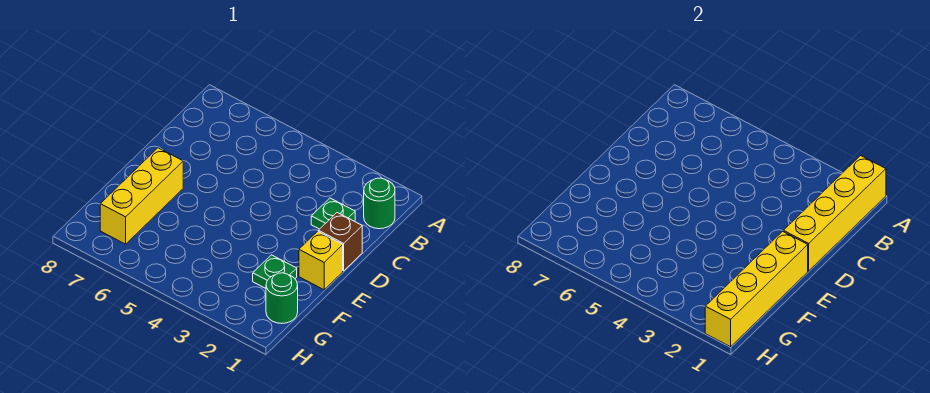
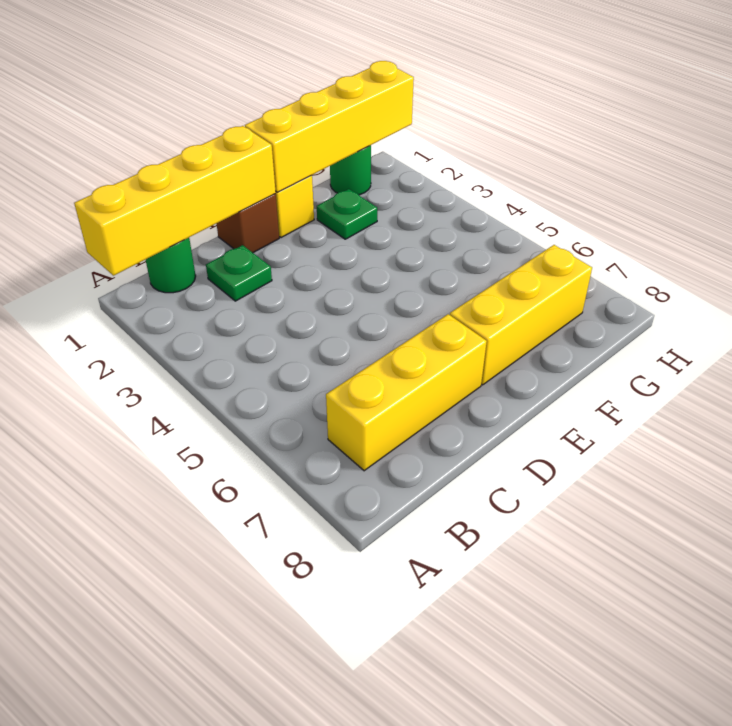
none -> yellow brick B7:D7 level 1

